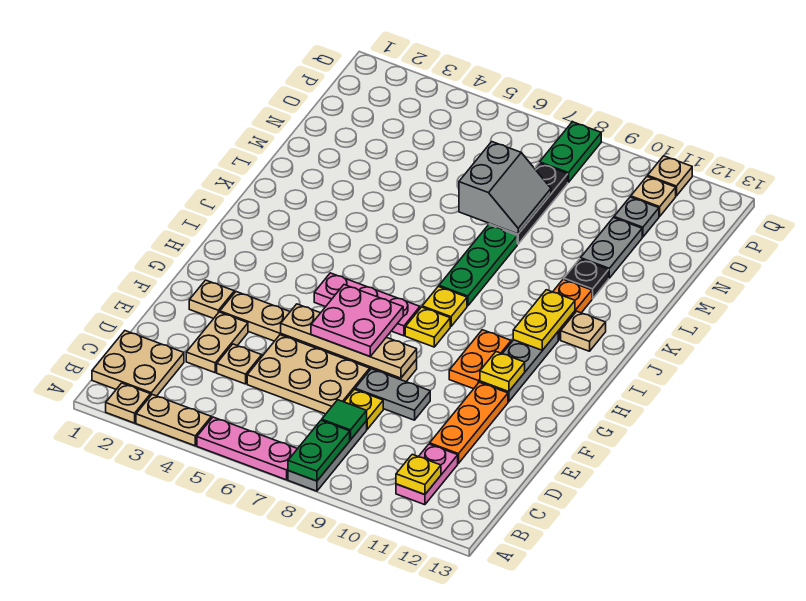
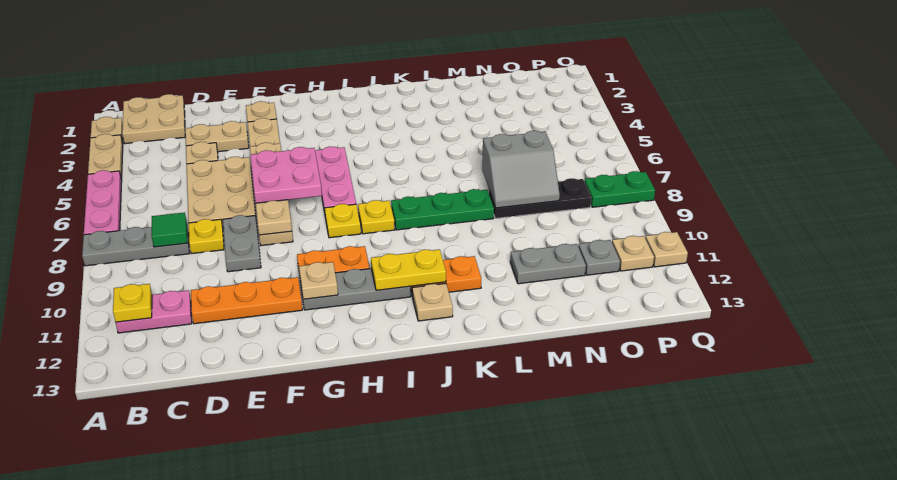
green plate A8:B8 level 2 -> none
yellow plate G11 level 2 -> tan plate G11 level 2
black plate L11 level 1 -> none

